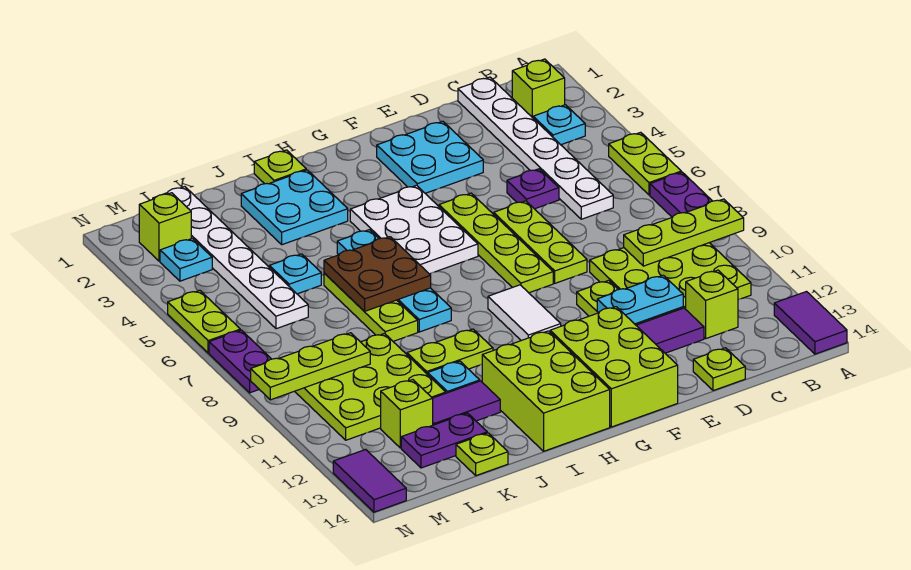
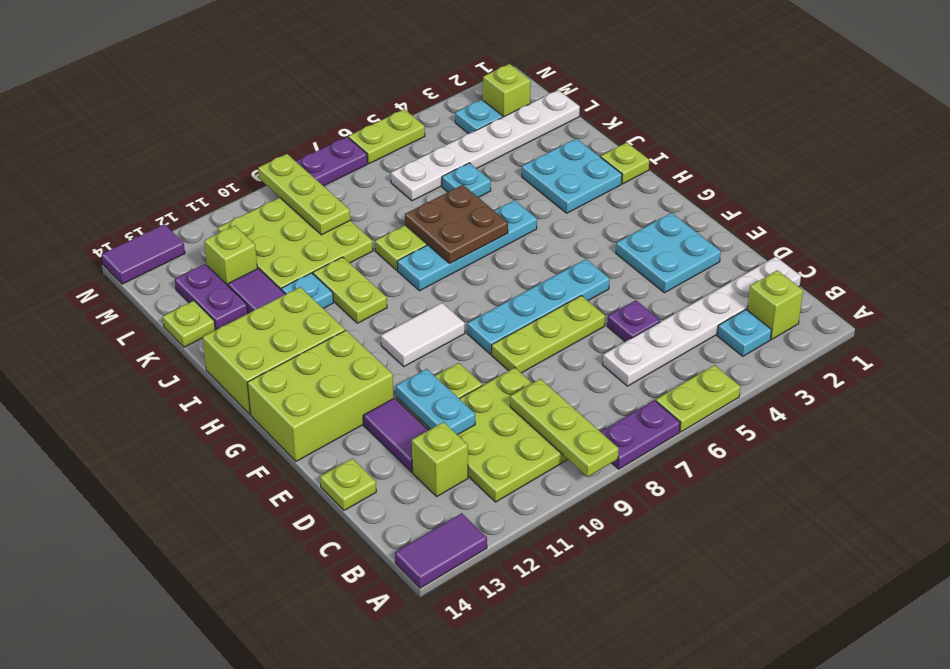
lime plate F5:F8 level 1 -> cyan plate F5:F8 level 1
white plate G4:H6 level 1 -> none

